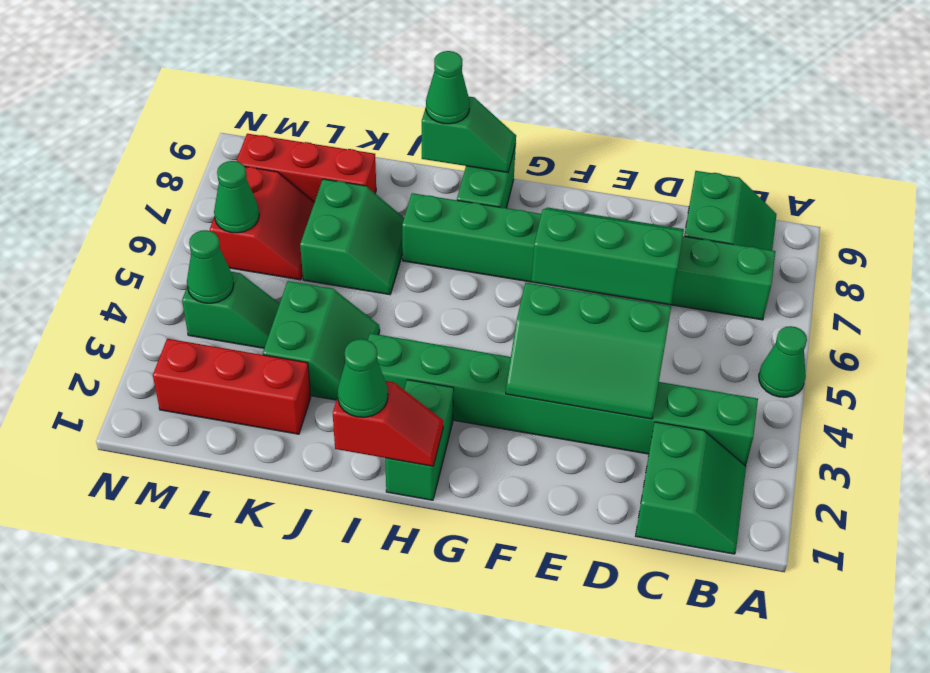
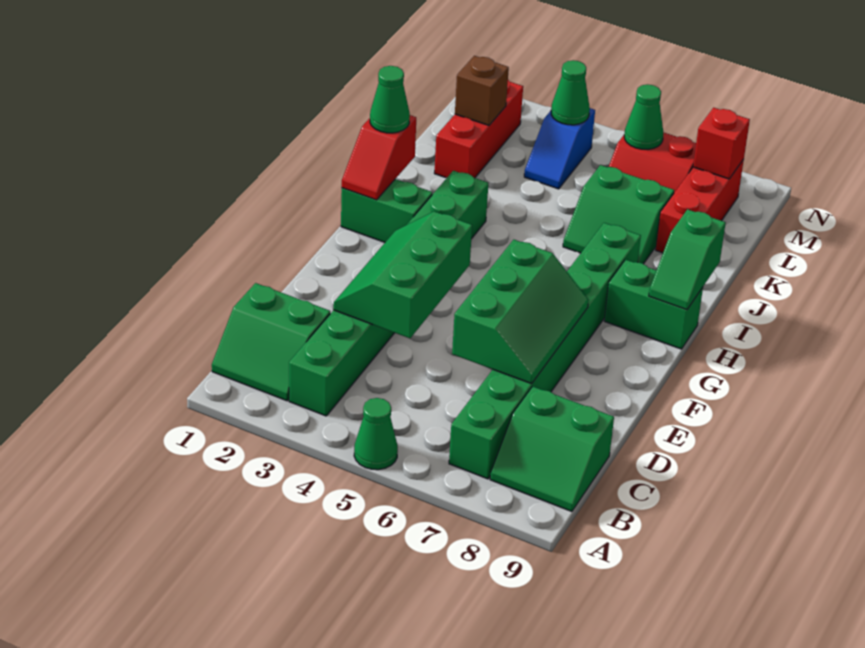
green cone I9 level 3 -> none
green slope J3:K4 level 1 top K -> none
none -> brown brick L2 level 2
green slope L4:M4 level 1 top M -> blue slope L4:M4 level 1 top M
none -> red brick M8 level 2

